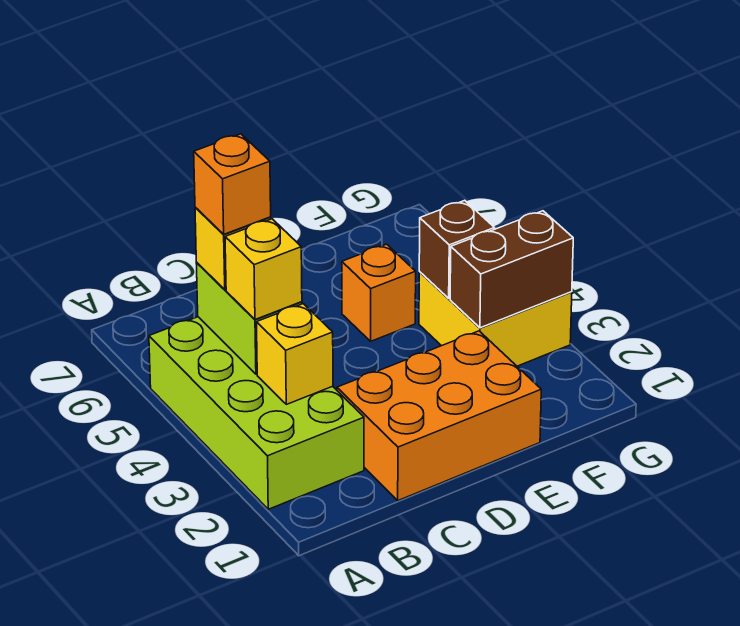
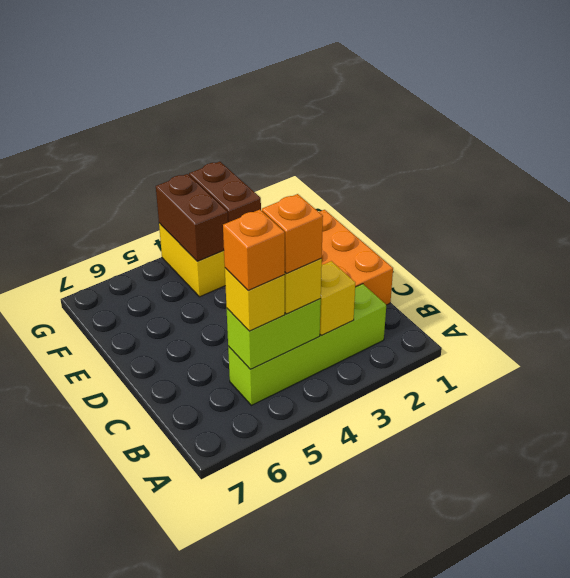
lime brick A2:B5 level 1 -> lime brick B2:B5 level 1
orange brick E5 level 1 -> orange brick B4 level 4
brown brick F4 level 2 -> brown brick F4:G4 level 2

